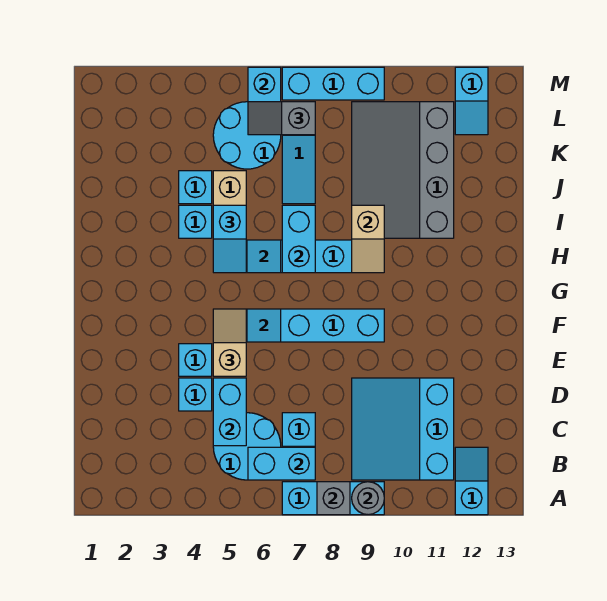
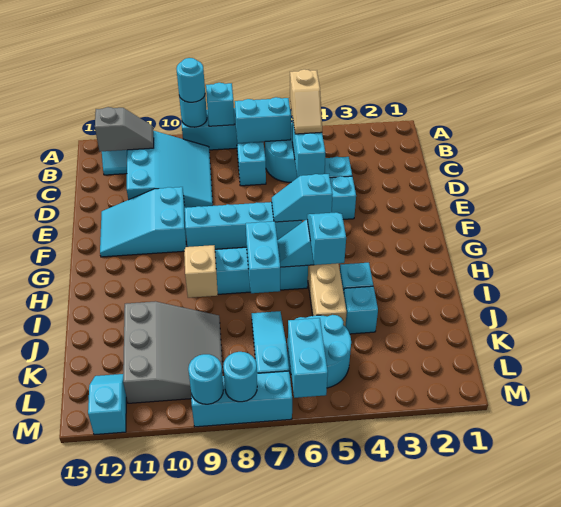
grey brick A8 level 2 -> cyan brick A8 level 2
grey round brick A9 level 2 -> cyan round brick A9 level 2
none -> cyan round brick A9 level 3
tan slope E5:F5 level 3 top E -> tan slope B5:C5 level 3 top B
none -> cyan slope E10:F12 level 1 top 10
grey slope I9:L11 level 1 top 11 -> grey slope J9:L11 level 1 top 11
grey slope L6:L7 level 3 top 7 -> grey slope B11:B12 level 2 top 12
none -> cyan round brick M8 level 2
none -> cyan round brick M9 level 2

